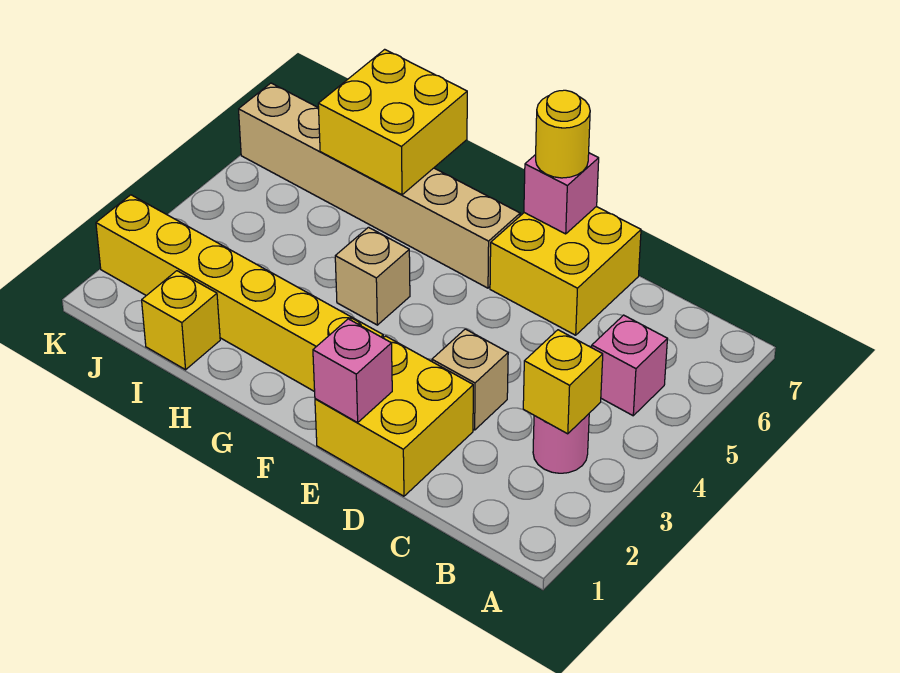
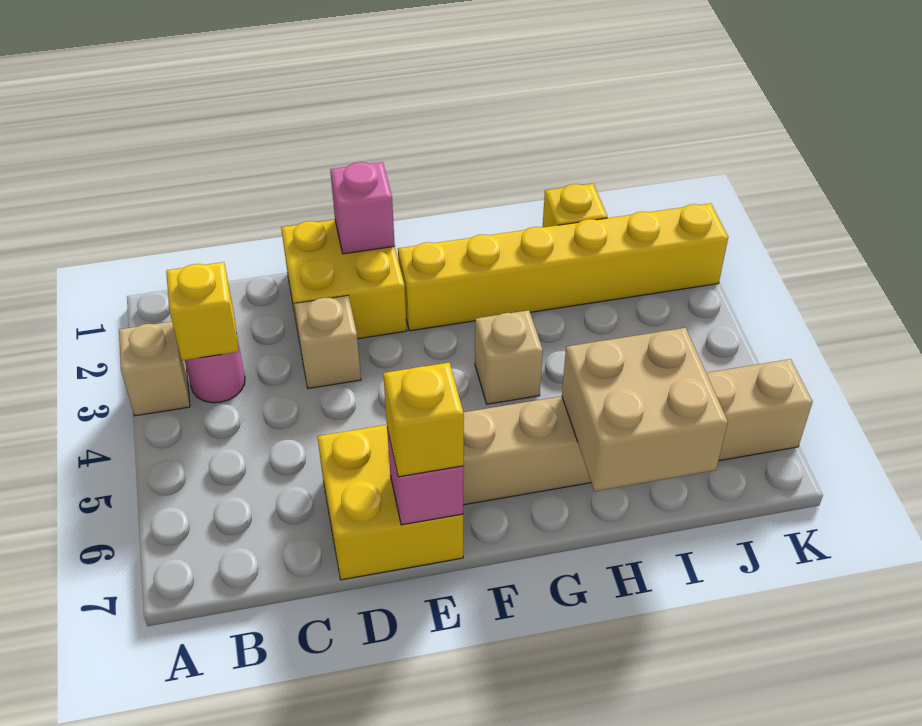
none -> tan brick A3 level 1
pink brick B5 level 1 -> none
yellow round brick E7 level 3 -> yellow brick E7 level 3
yellow brick H6:I7 level 2 -> tan brick H6:I7 level 2

